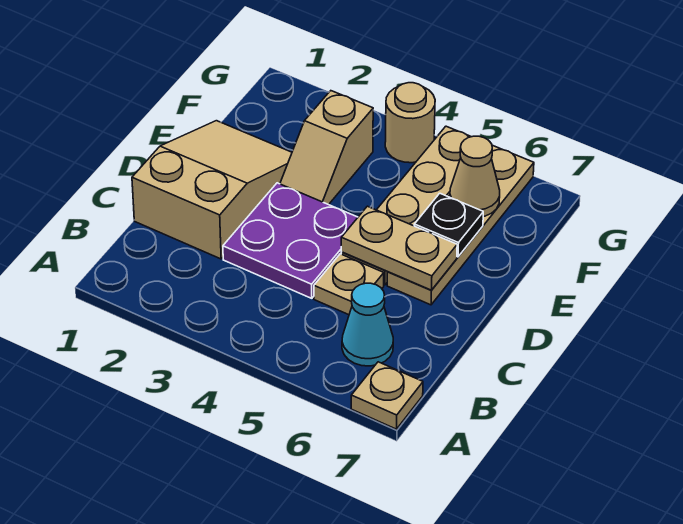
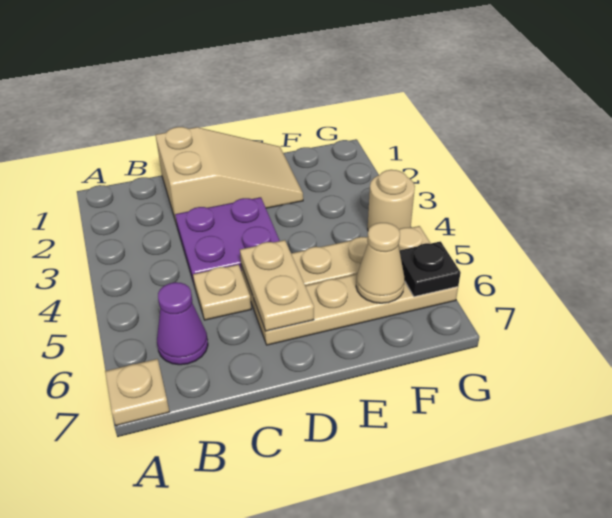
cyan cone B6 level 1 -> purple cone B6 level 1
tan slope E3:F3 level 1 top F -> none
black plate E6 level 2 -> black plate G6 level 2

